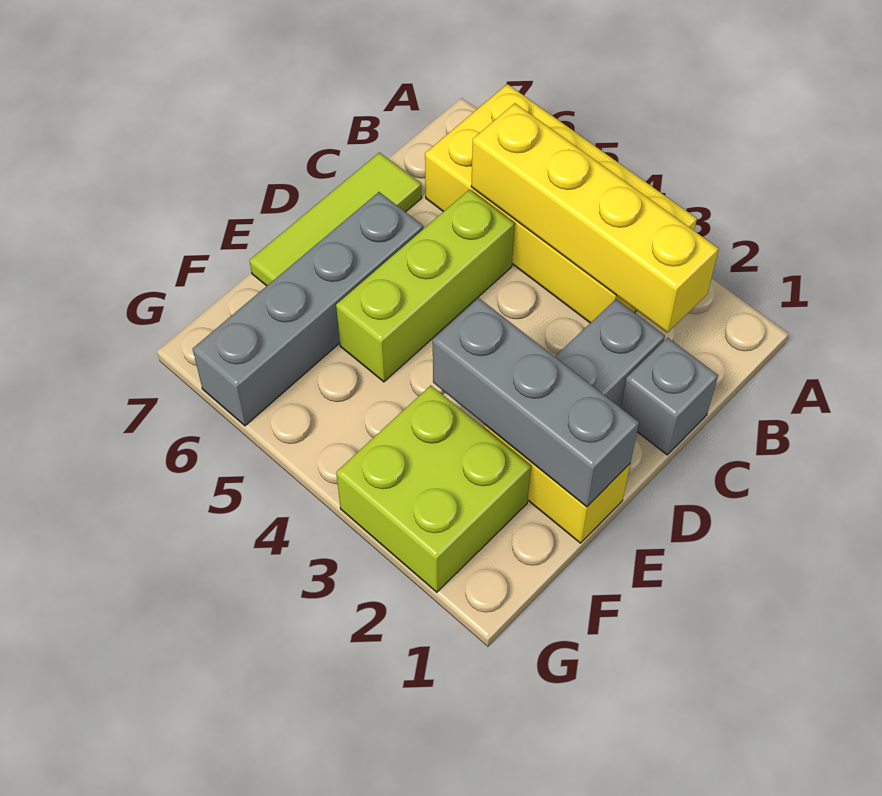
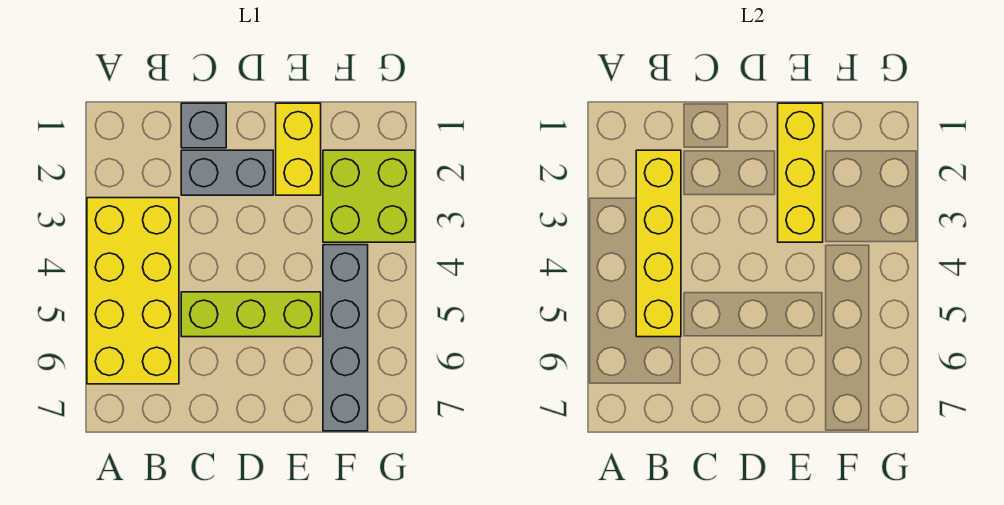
lime tile C7:E7 level 1 -> none
grey brick D6:G6 level 1 -> grey brick F4:F7 level 1
grey brick E1:E3 level 2 -> yellow brick E1:E3 level 2

